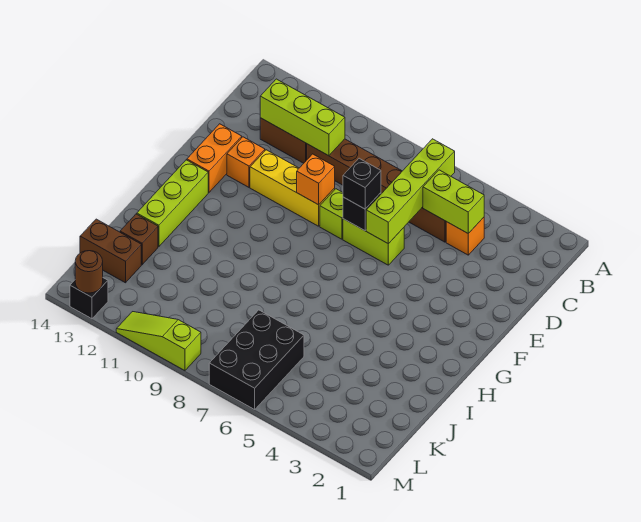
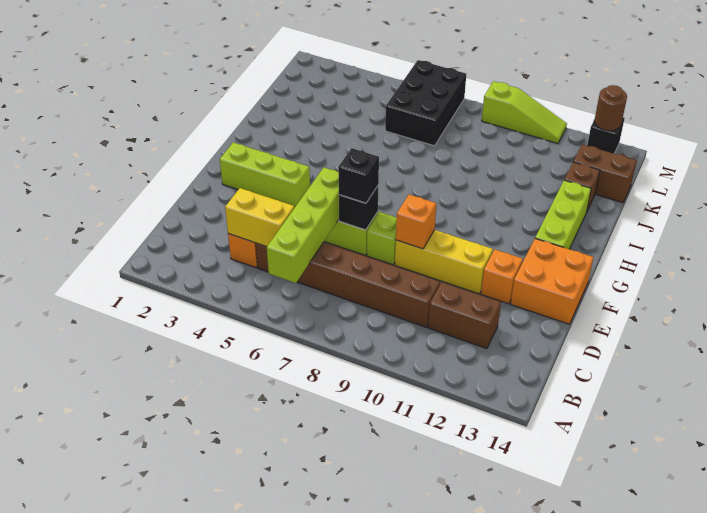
lime brick C4:C5 level 2 -> yellow brick C4:C5 level 2
lime brick C10:C12 level 2 -> lime brick F2:F4 level 1
orange brick E13:F13 level 1 -> orange brick E13:F14 level 1

